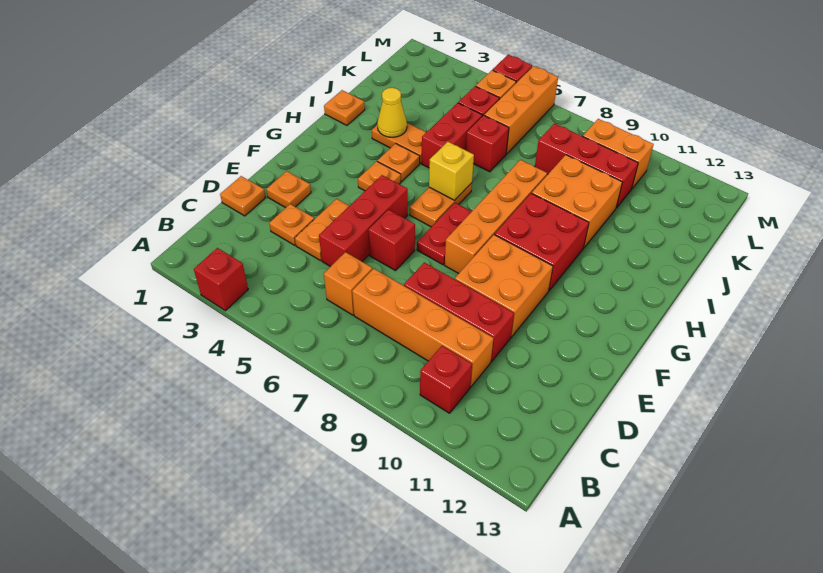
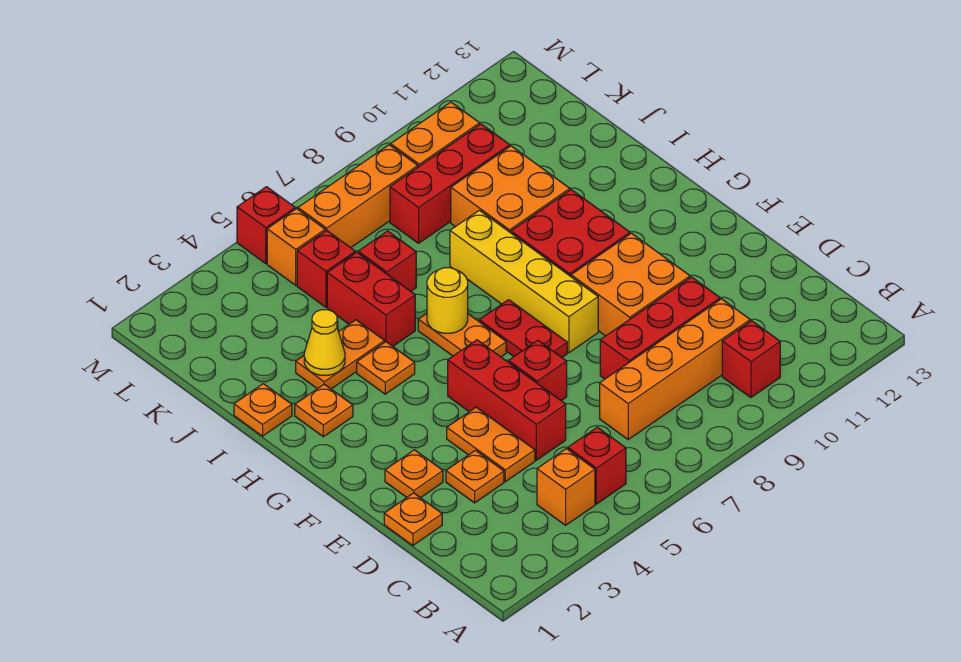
red brick A3 level 1 -> red brick B5 level 1
orange brick C6 level 1 -> orange brick B4 level 1
orange brick F8:I8 level 1 -> yellow brick F8:I8 level 1
orange plate G4 level 1 -> orange plate H2 level 1
yellow brick H6 level 2 -> yellow round brick H6 level 2
orange brick K6:M6 level 1 -> orange brick L6:L8 level 1

